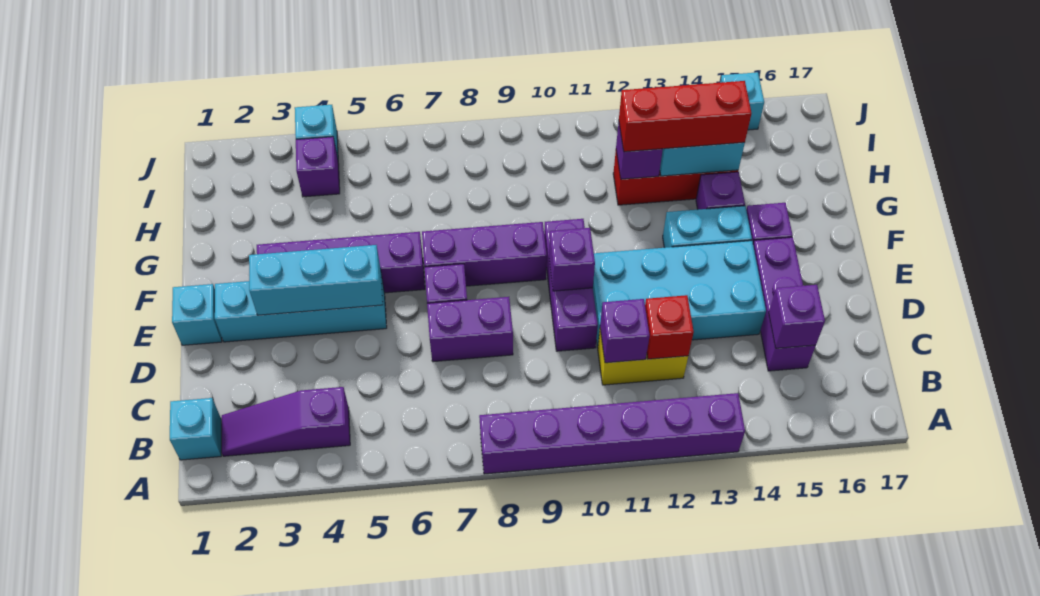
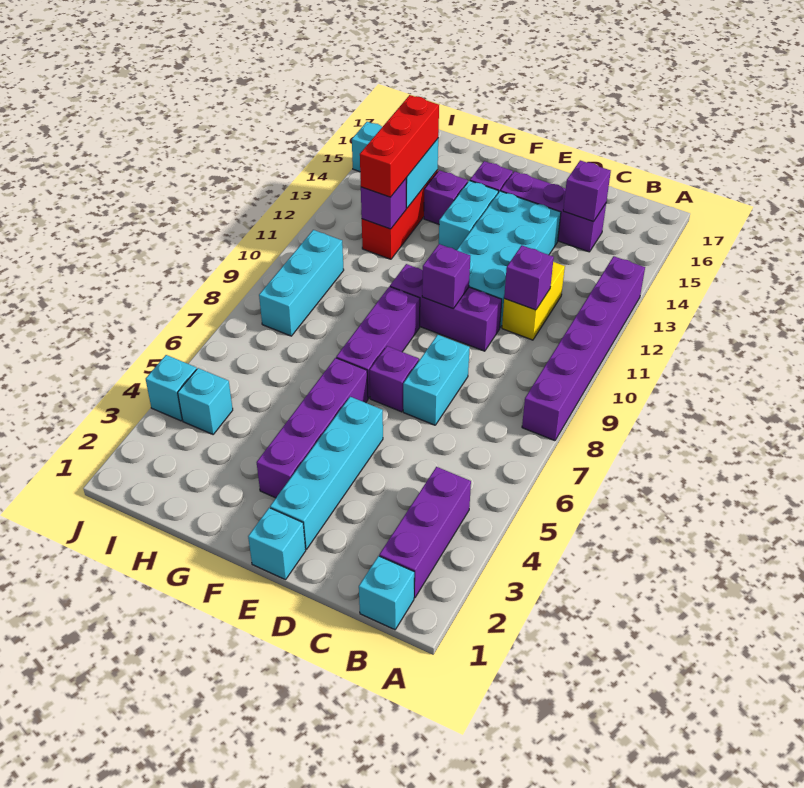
purple slope B2:B4 level 1 top 4 -> purple brick B2:B4 level 1
red brick C12 level 2 -> none
purple brick D7:D8 level 1 -> cyan brick D7:D8 level 1
cyan brick E3:E5 level 2 -> cyan brick I8:I10 level 1
purple brick I4 level 1 -> cyan brick I4 level 1

